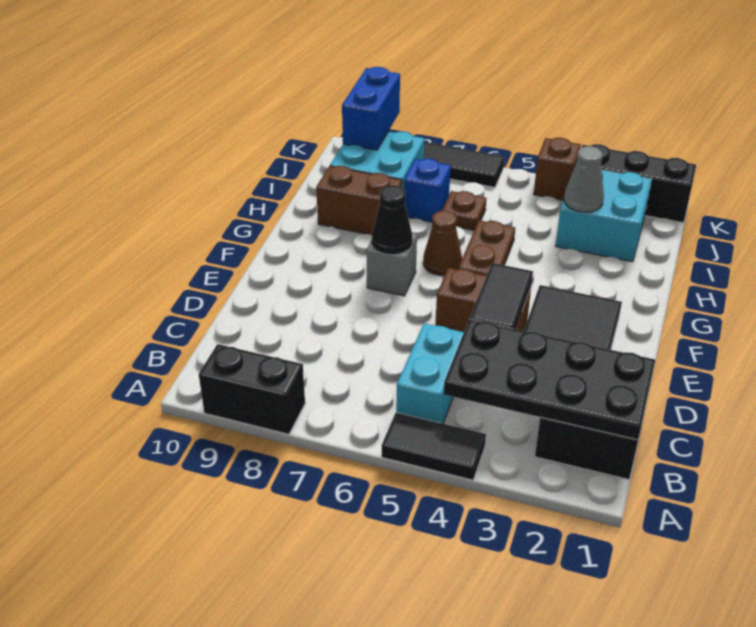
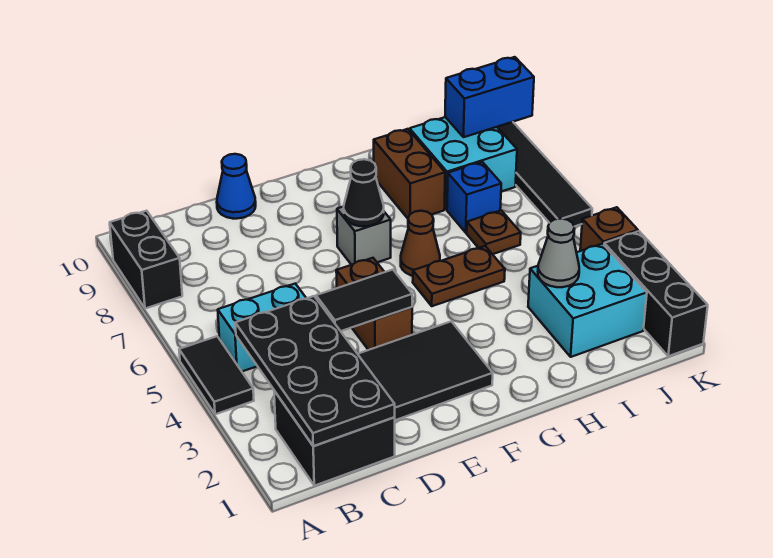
none -> blue cone D10 level 1

